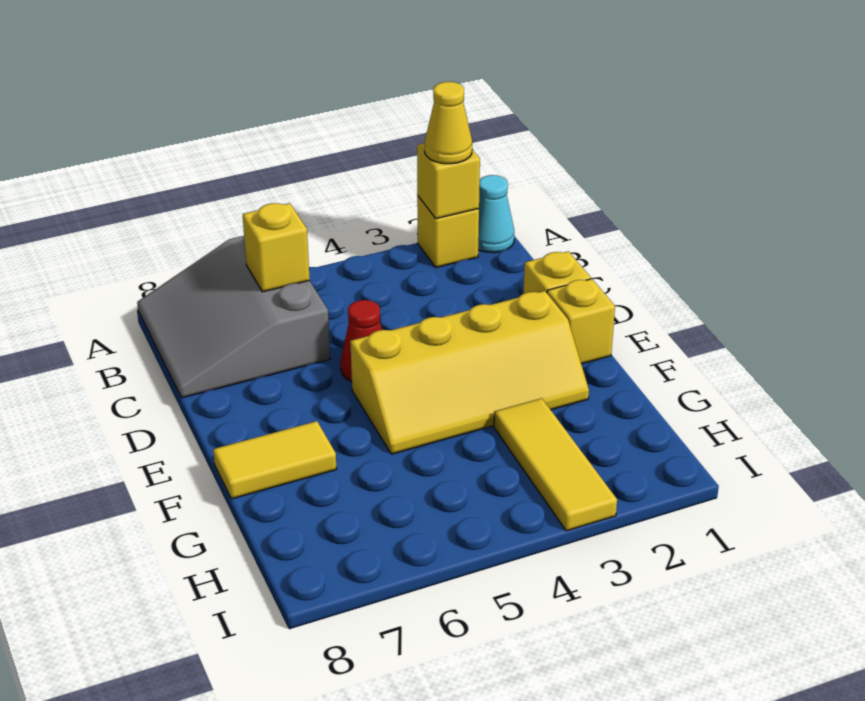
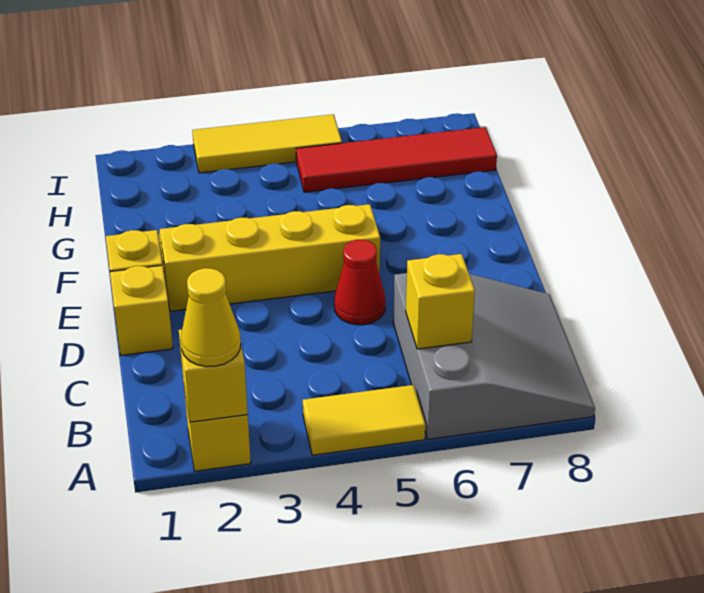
cyan cone A1 level 1 -> none
yellow tile F7:F8 level 1 -> yellow tile A4:A5 level 1
yellow tile G3:I3 level 1 -> yellow tile I3:I5 level 1
none -> red tile H5:H8 level 1

